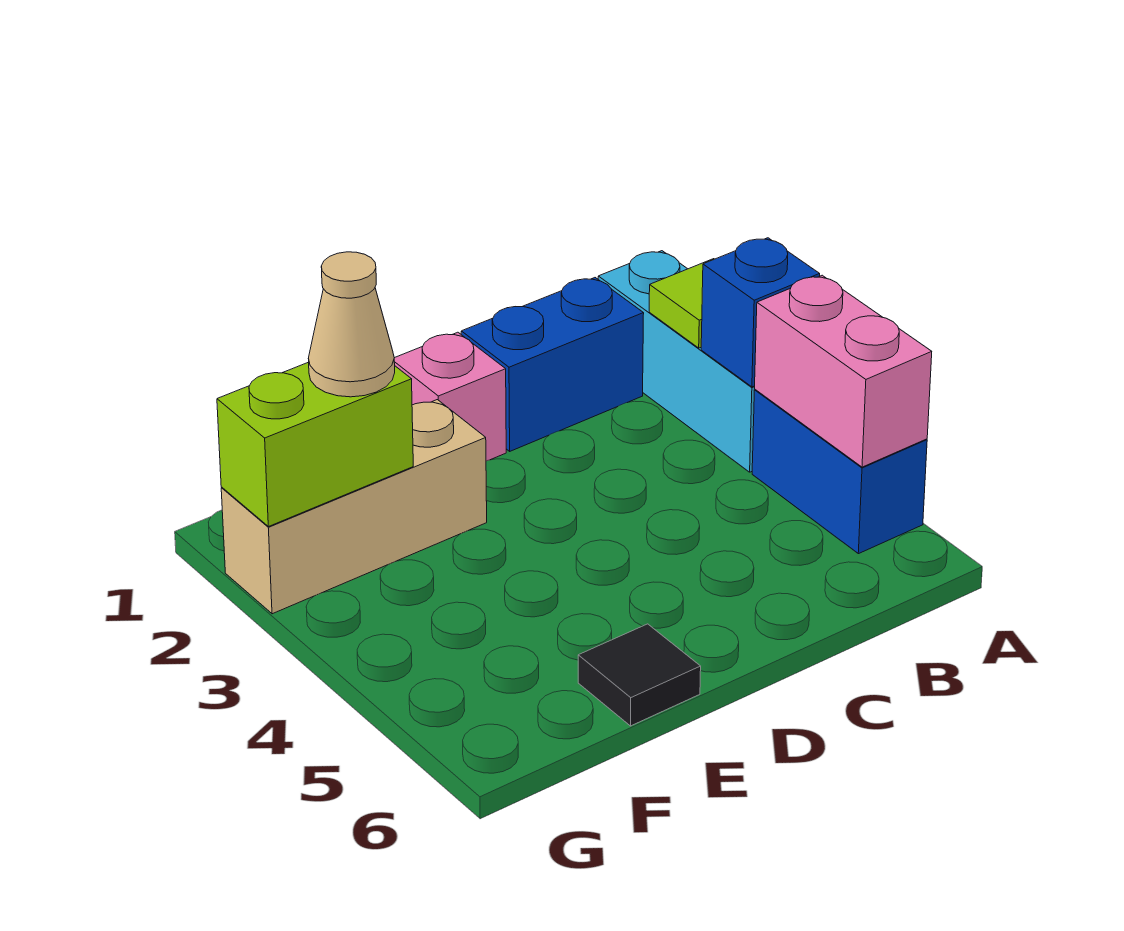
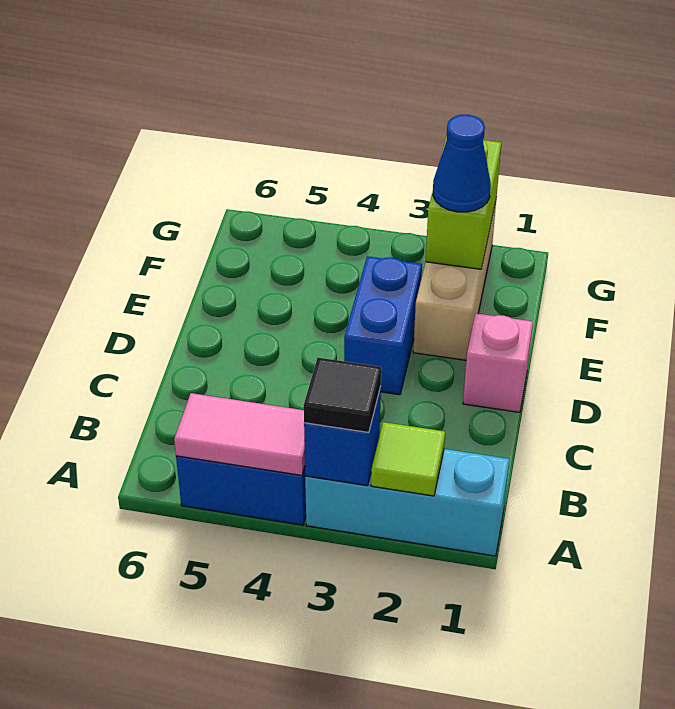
pink brick A4:A5 level 2 -> pink tile A4:A5 level 2
blue brick B1:C1 level 1 -> blue brick D3:E3 level 1
black tile E6 level 1 -> black tile A3 level 3
tan cone F2 level 3 -> blue cone F2 level 3

